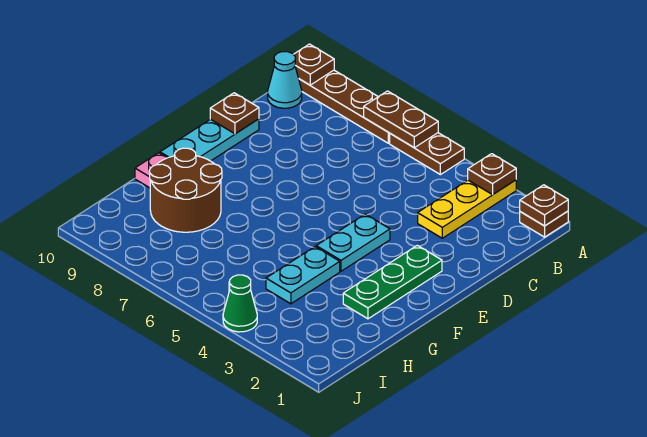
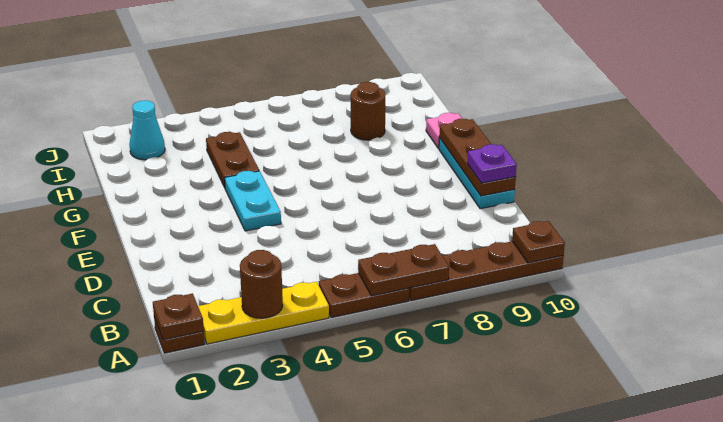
yellow plate A3:C3 level 1 -> yellow plate A2:A4 level 1
brown plate A3 level 2 -> brown round brick A3 level 2
cyan cone B10 level 1 -> cyan cone I2 level 1
brown plate D10 level 2 -> brown plate D10:F10 level 2
none -> purple plate D10 level 3
green plate E2:G2 level 1 -> none
cyan plate G4:H4 level 1 -> brown plate G4:H4 level 1
brown round brick G8:H9 level 1 -> brown round brick H8 level 1
green cone J4 level 1 -> none

